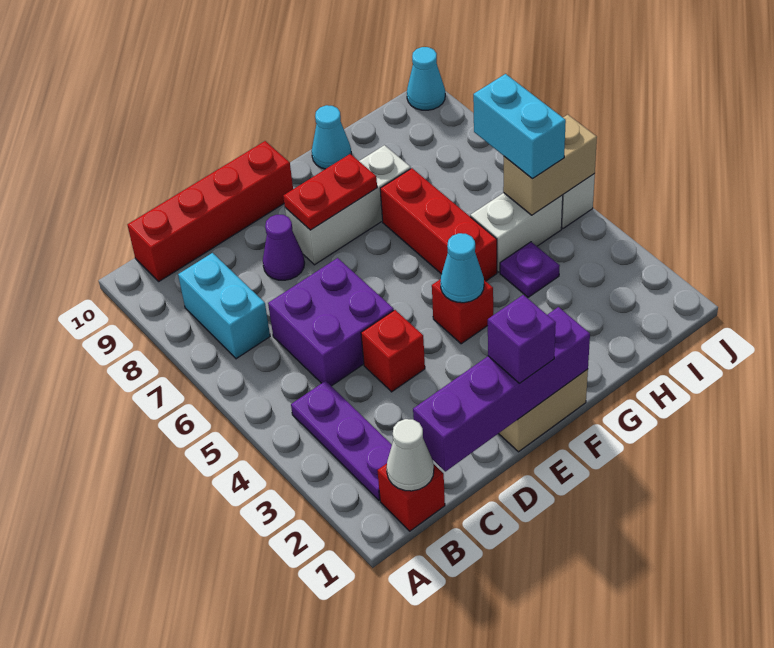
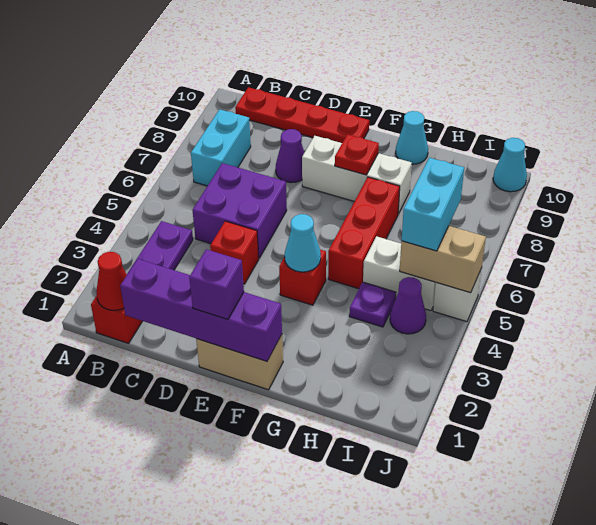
white cone B1 level 2 -> red cone B1 level 2
red brick B10:E10 level 1 -> red plate B10:E10 level 1
red plate E8:F8 level 2 -> red plate F8 level 2
none -> purple cone I4 level 1

